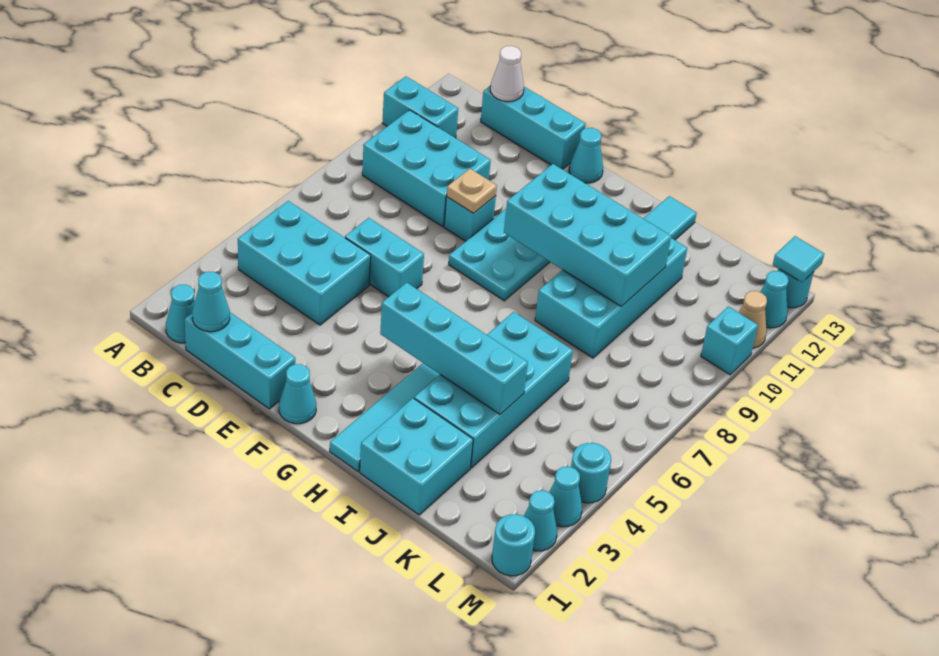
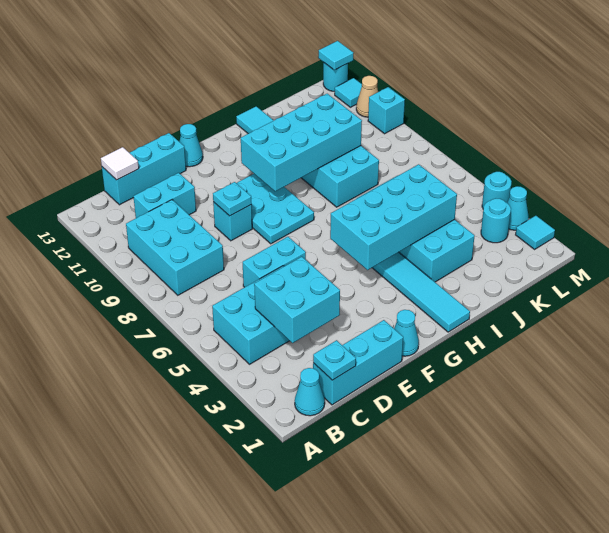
cyan brick A11:B11 level 1 -> cyan brick C11:D11 level 1
cyan brick B9:D10 level 1 -> cyan brick B8:C10 level 1
cyan cone C1 level 2 -> cyan plate C1 level 2
white cone C13 level 2 -> white tile C13 level 2
tan plate E9 level 2 -> cyan plate E9 level 2
cyan brick G4:J4 level 2 -> cyan brick G4:J5 level 2
cyan brick I1:J2 level 1 -> cyan brick C3:D4 level 2
cyan round brick M1 level 1 -> cyan round brick L3 level 1
cyan cone M2 level 1 -> cyan tile M2 level 1
cyan cone M12 level 1 -> cyan tile M12 level 1

